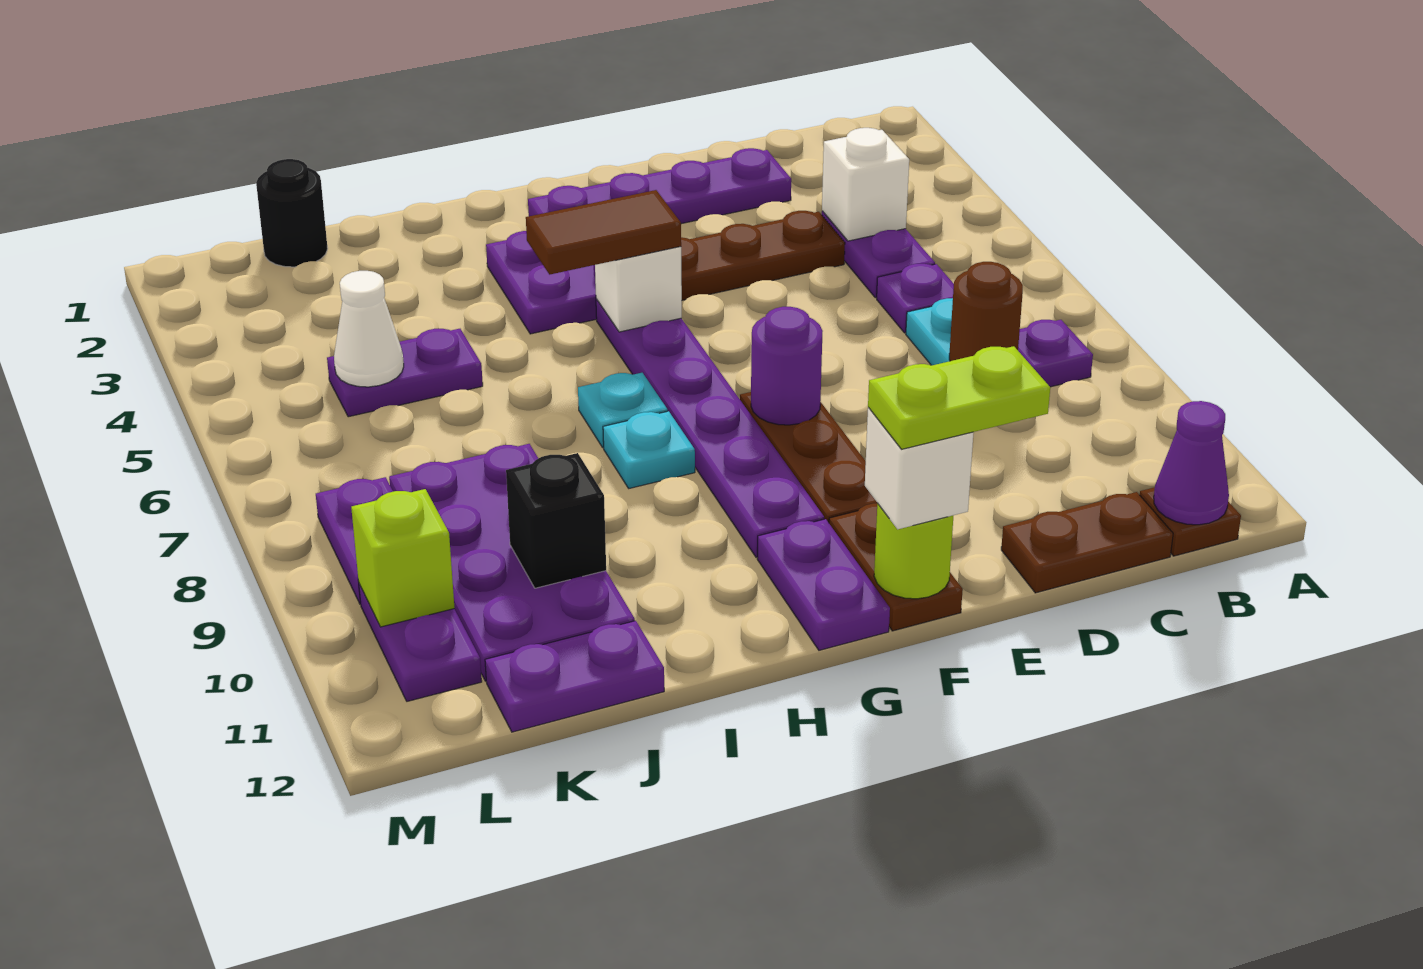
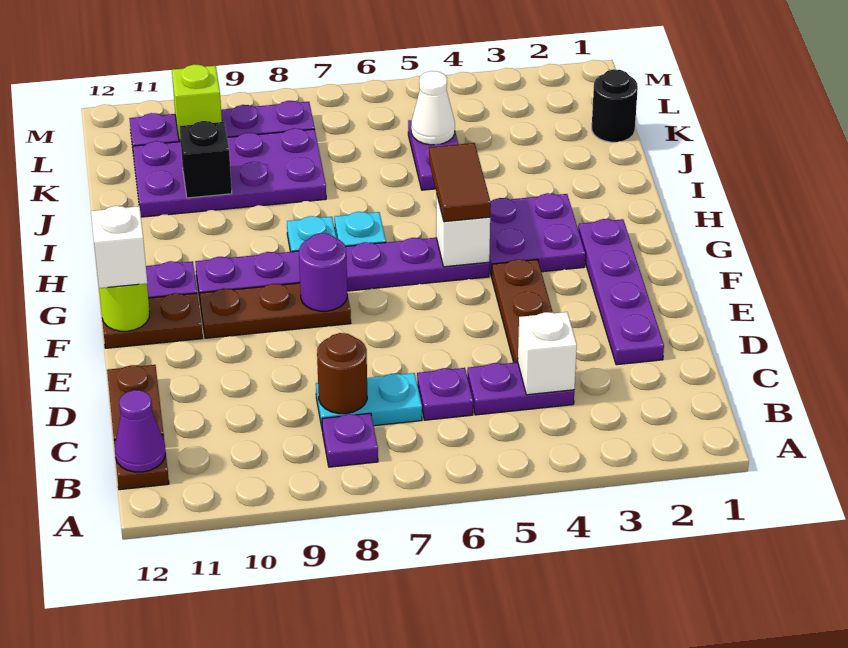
lime plate E12:F12 level 4 -> none
purple plate J12:K12 level 1 -> none

